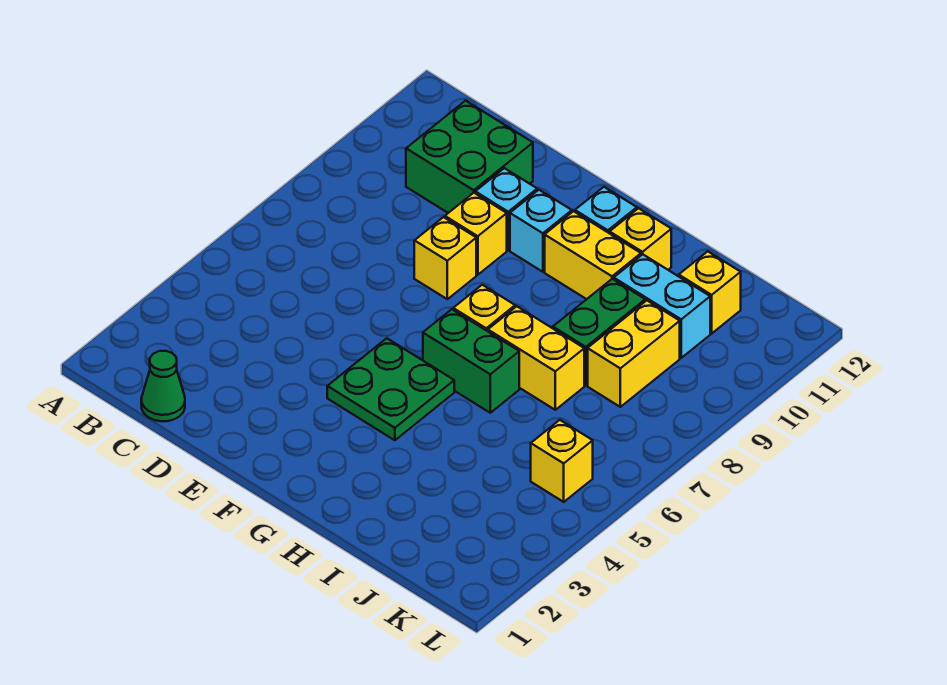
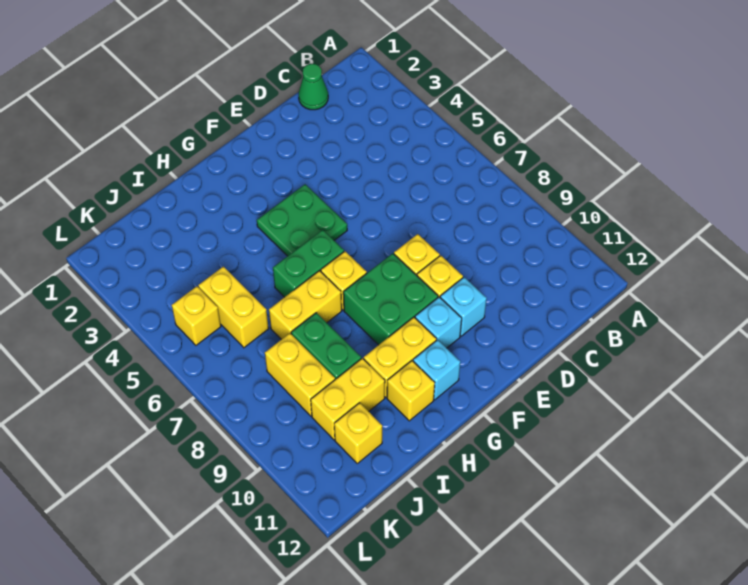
green brick C10:D11 level 1 -> green brick F8:G9 level 1
cyan brick I10:J10 level 1 -> yellow brick I10:J10 level 1
none -> yellow brick J5:J6 level 1

